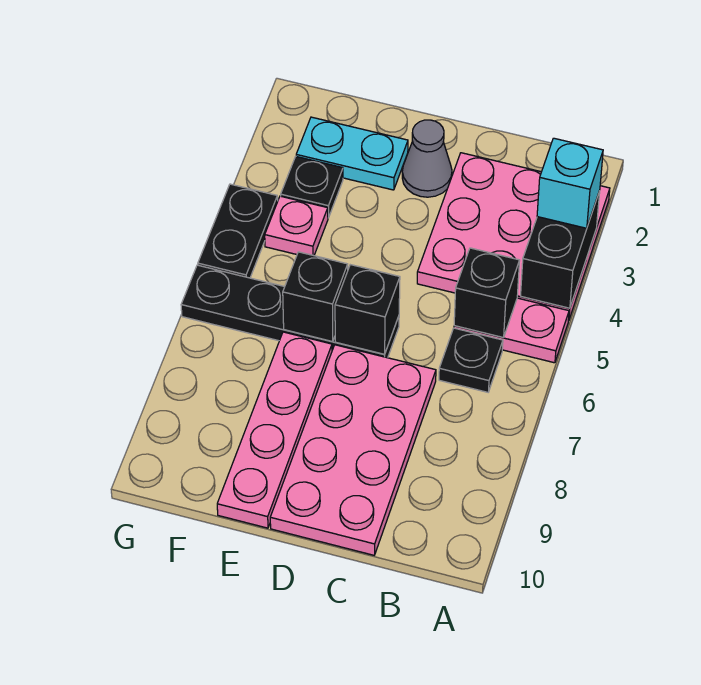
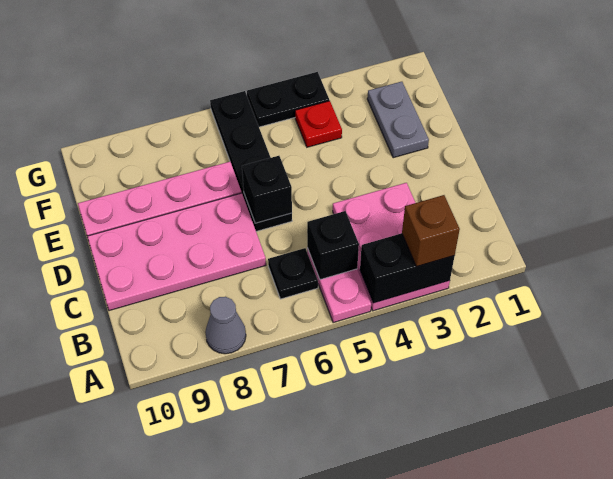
pink plate A2:C4 level 1 -> pink plate A3:C4 level 1
cyan brick A3 level 3 -> brown brick A3 level 3
grey cone D2 level 1 -> grey cone A8 level 1
cyan plate E2:F2 level 1 -> grey plate E2:F2 level 1
black brick E6 level 2 -> none
black plate F3 level 1 -> none
pink plate F4 level 1 -> red plate F4 level 1

